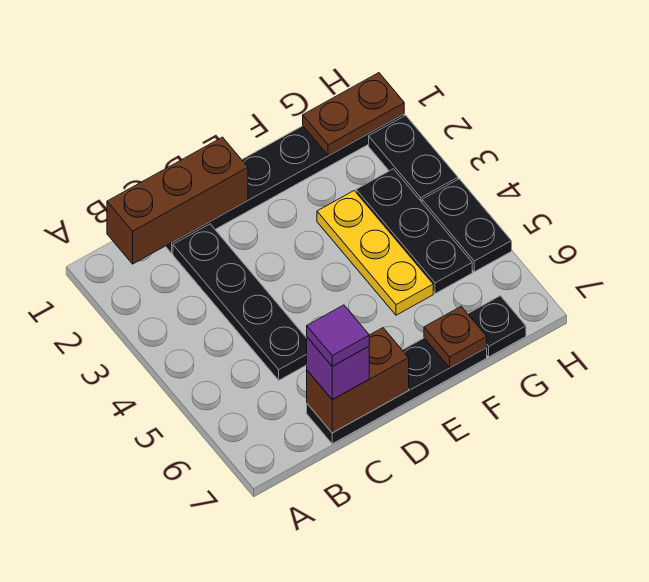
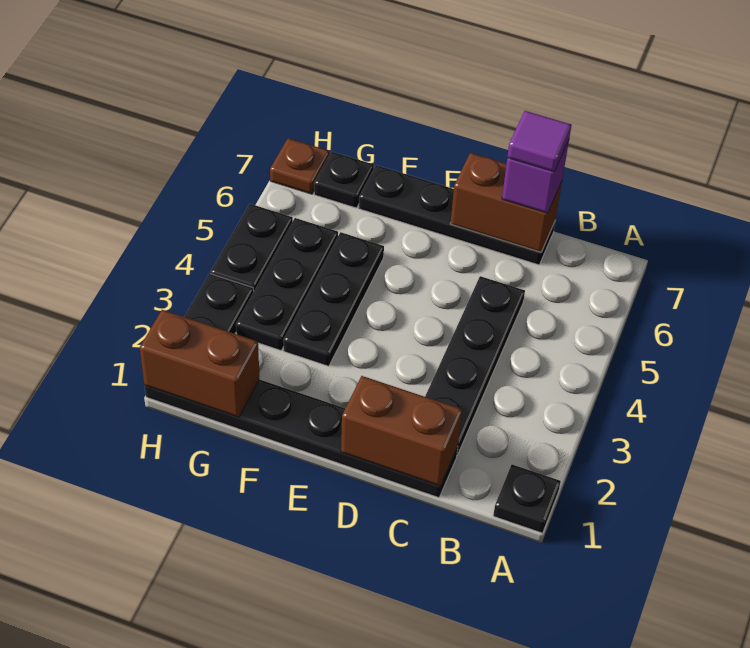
none -> black plate A1 level 1
brown brick B1:D1 level 2 -> brown brick C1:D1 level 2
yellow plate F3:F5 level 1 -> black plate F3:F5 level 1
brown plate F7 level 2 -> brown plate H7 level 1
brown plate G1:H1 level 2 -> brown brick G1:H1 level 2

